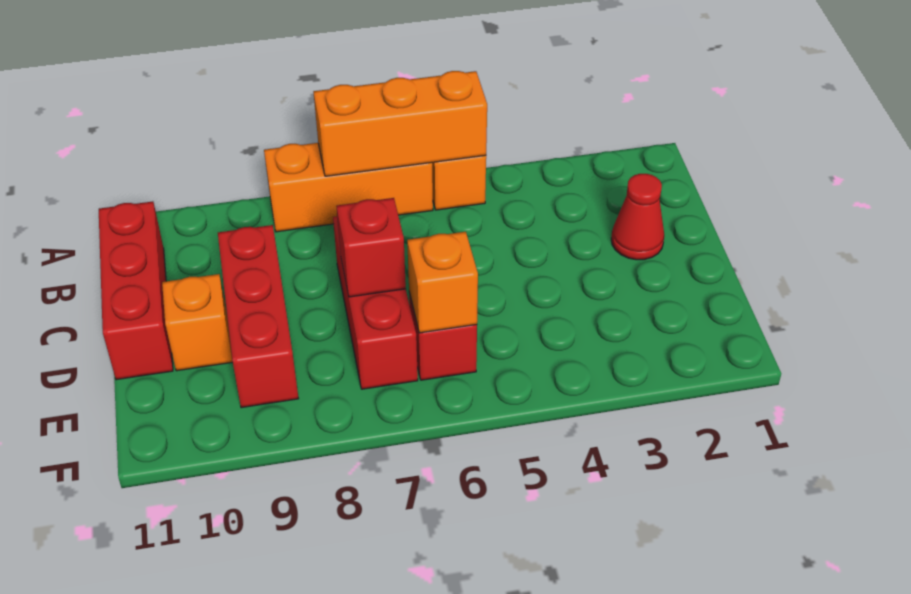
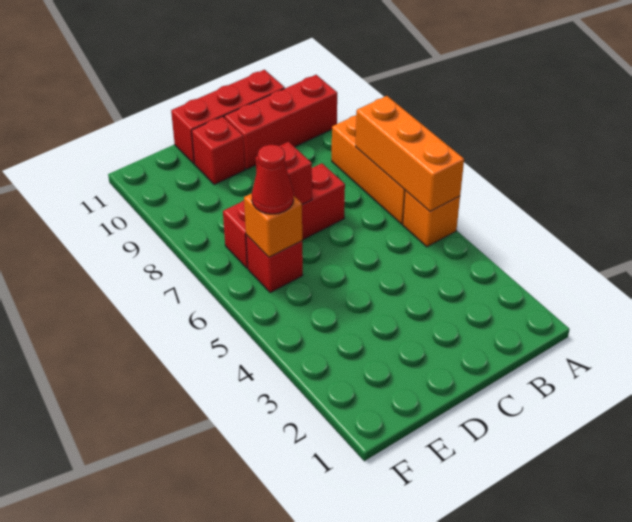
red cone C2 level 1 -> red cone E6 level 3
red brick C9:E9 level 1 -> red brick A10:C10 level 1
orange brick D10 level 1 -> red brick D10 level 1

